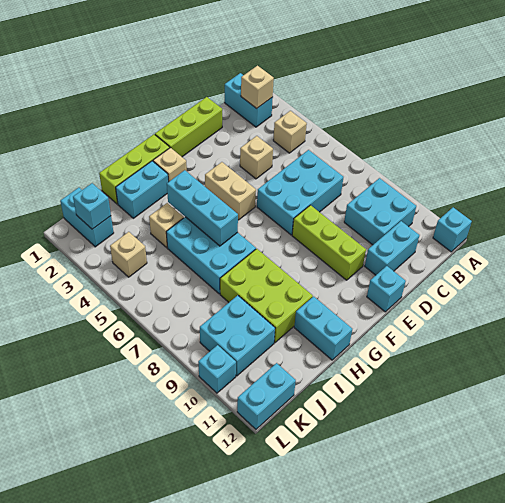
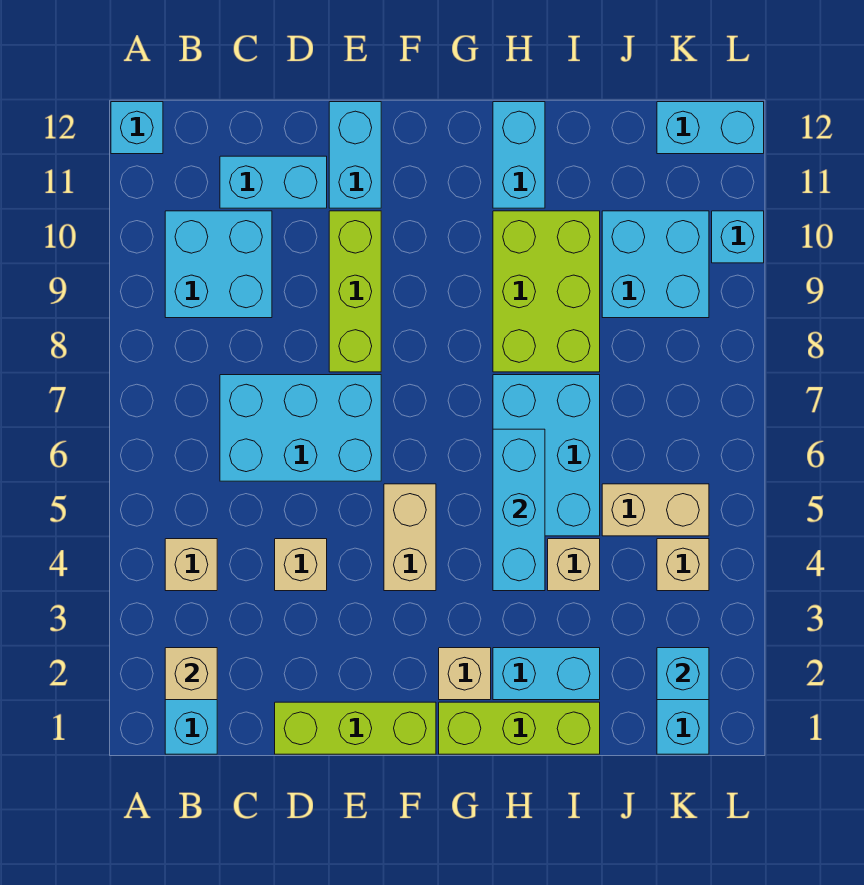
cyan brick E12 level 1 -> cyan brick E11:E12 level 1
none -> tan brick J5:K5 level 1

